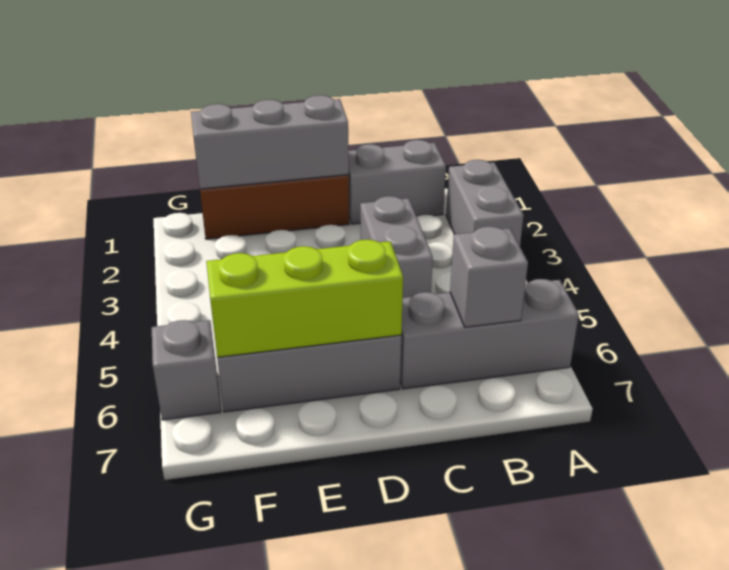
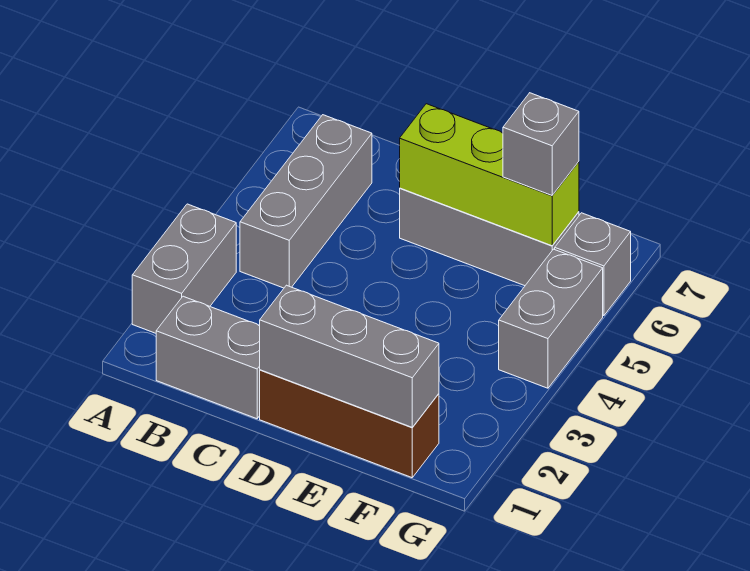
grey brick A6:C6 level 1 -> grey brick B4:B6 level 1
grey brick B6 level 2 -> grey brick F6 level 3
grey brick C3:C4 level 1 -> grey brick G4:G5 level 1

